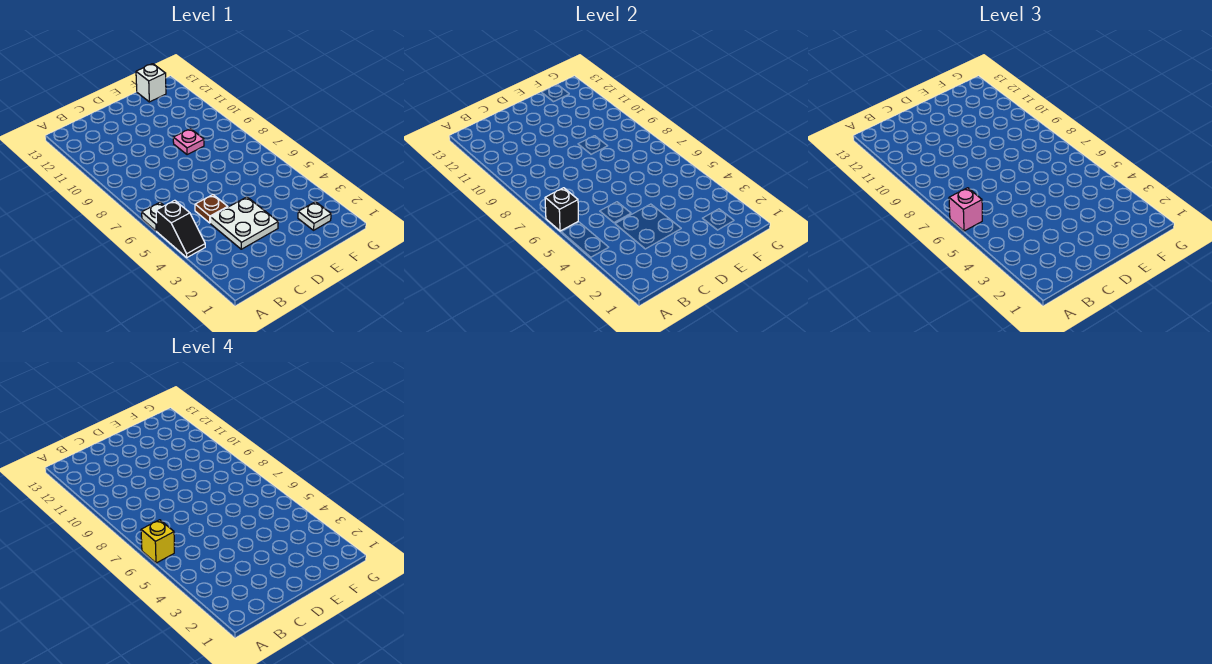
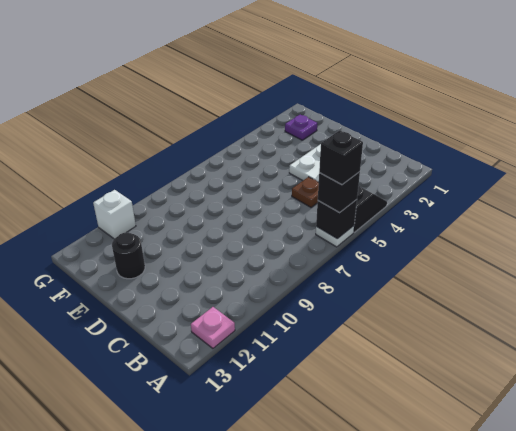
pink brick A6 level 3 -> black brick A6 level 3
yellow brick A6 level 4 -> black brick A6 level 4
pink plate E9 level 1 -> pink plate A12 level 1
none -> black round brick E12 level 1
white plate F2 level 1 -> purple plate F2 level 1
white brick F13 level 1 -> white brick G11 level 1

